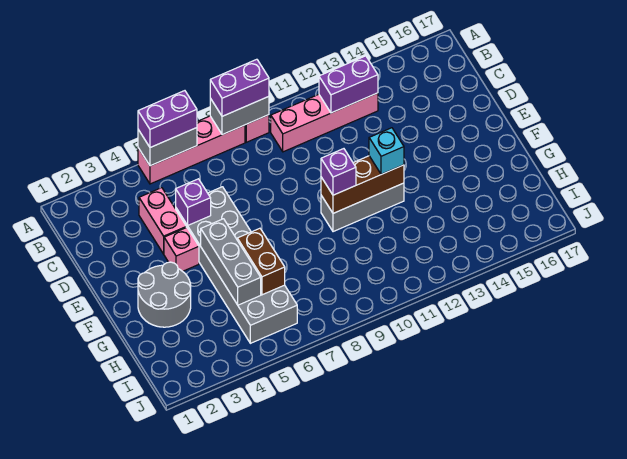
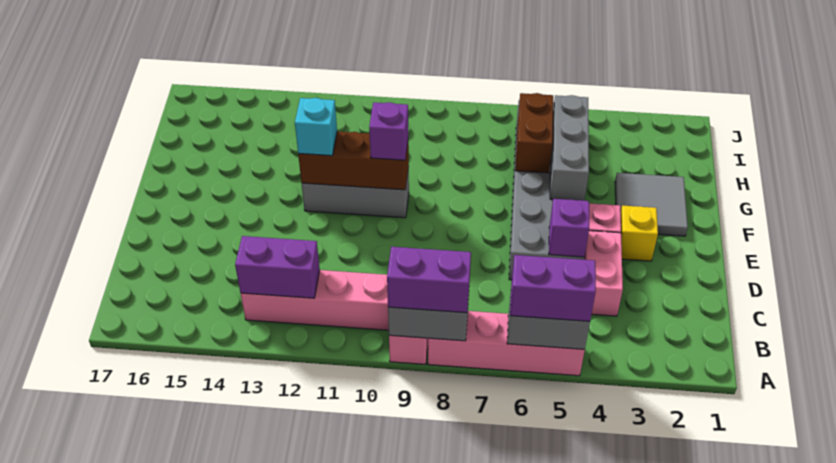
none -> yellow brick E3 level 1
grey round brick F2:G3 level 1 -> grey tile F2:G3 level 1

